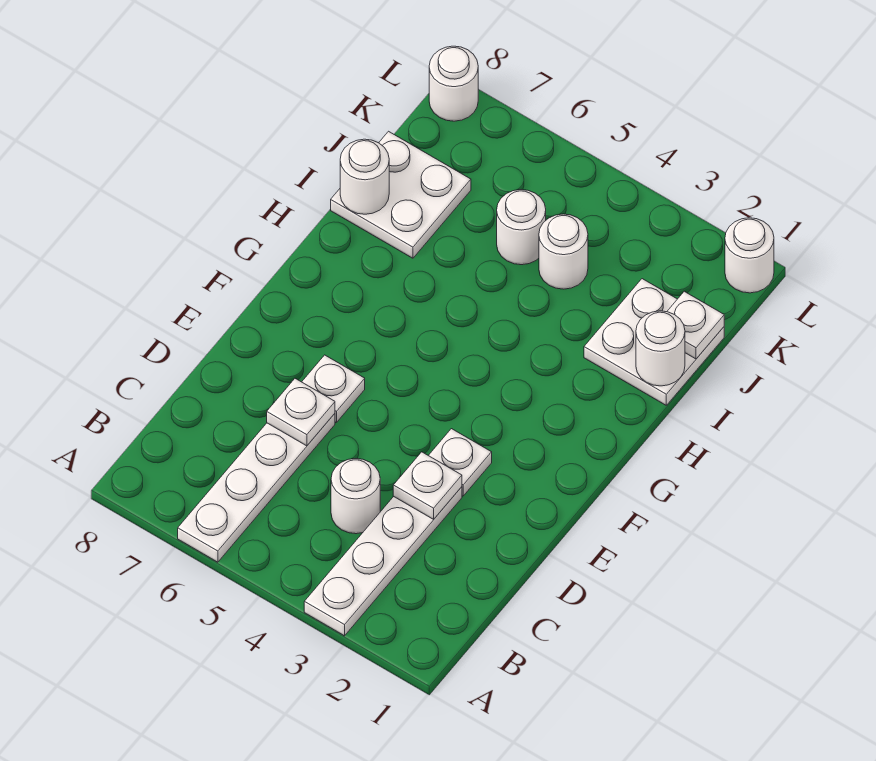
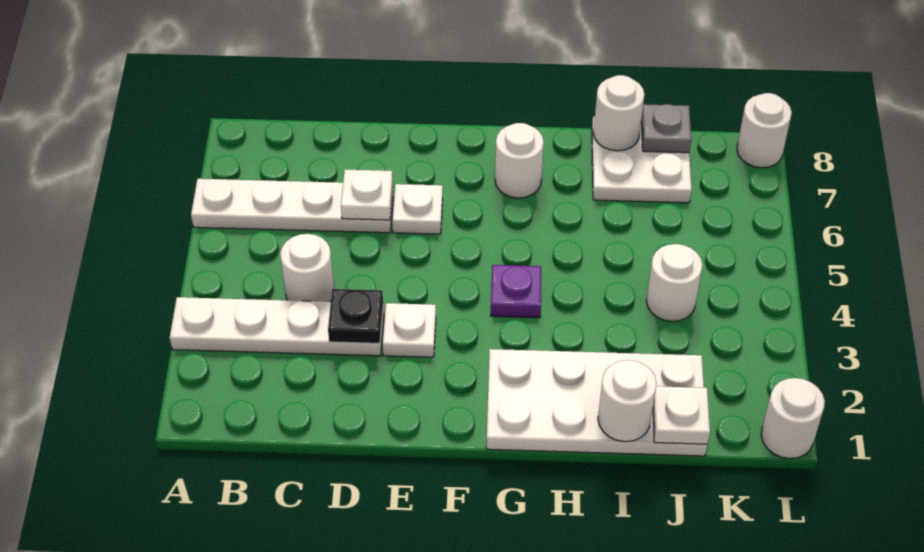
white plate D3 level 2 -> black plate D3 level 2
none -> purple plate G4 level 1
white plate I1:J2 level 1 -> white plate G1:J2 level 1
white round brick J5 level 1 -> white round brick G7 level 1
none -> grey plate J8 level 2

